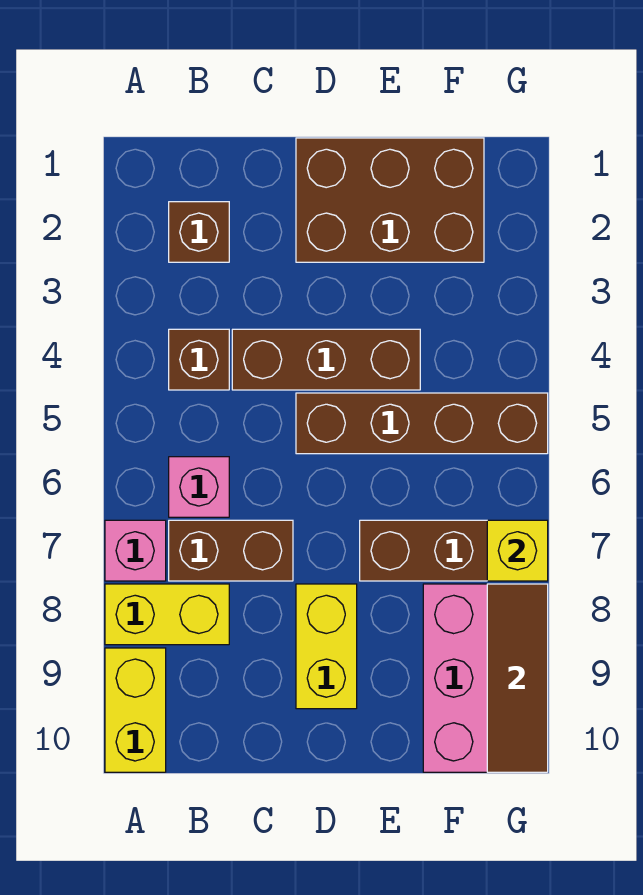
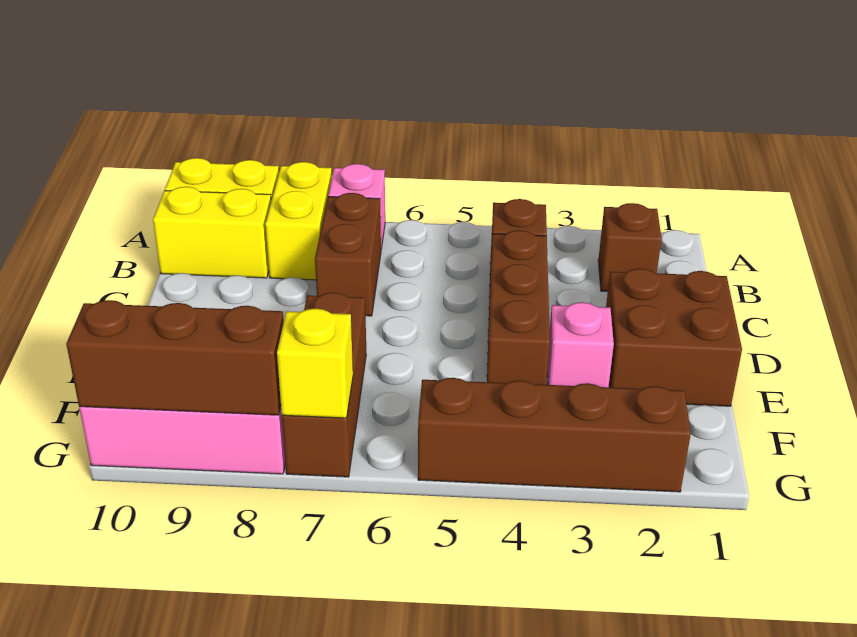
pink brick B6 level 1 -> pink brick E3 level 1
brown brick D1:F2 level 1 -> brown brick D1:E2 level 1
brown brick D5:G5 level 1 -> brown brick G2:G5 level 1
yellow brick D8:D9 level 1 -> yellow brick B9:B10 level 1
brown tile G8:G10 level 2 -> brown brick G8:G10 level 2

